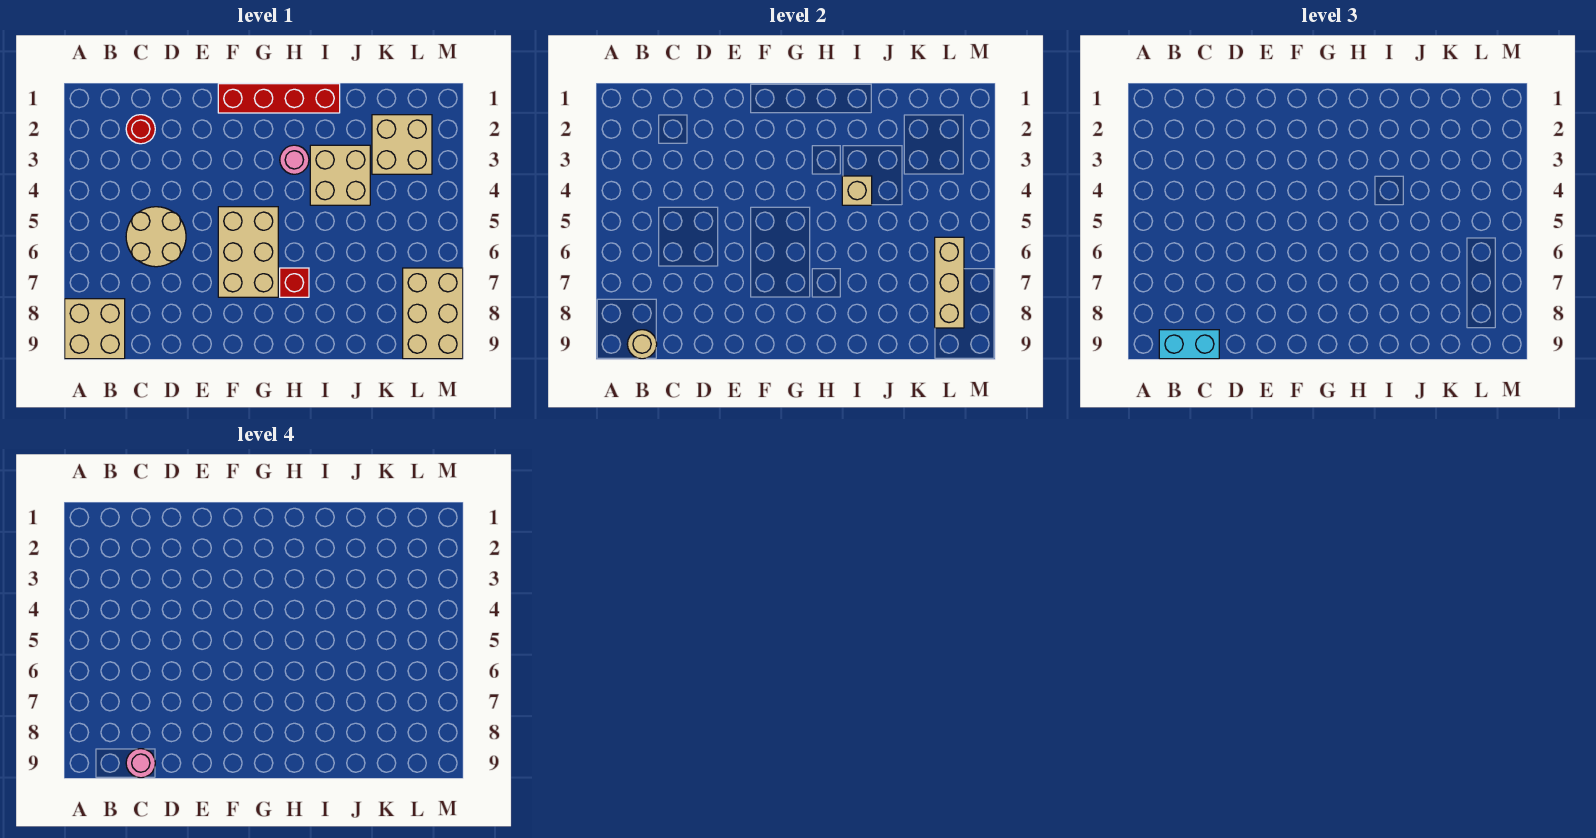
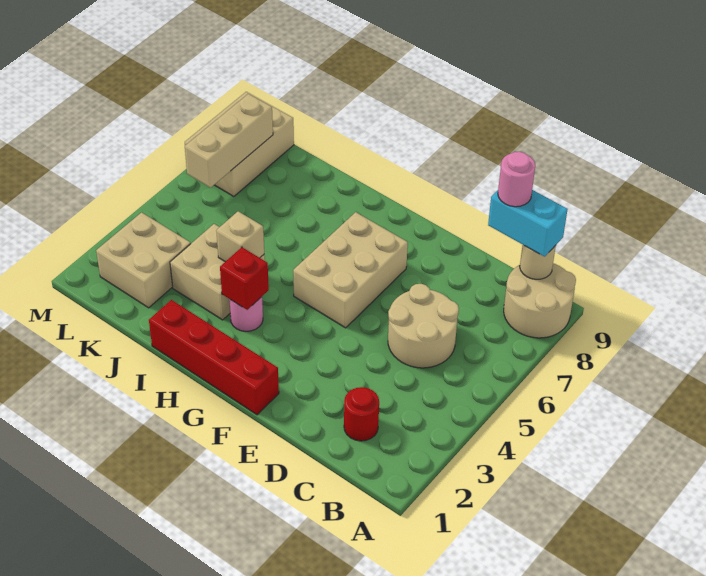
tan brick A8:B9 level 1 -> tan round brick A8:B9 level 1
red brick H7 level 1 -> red brick H3 level 2

